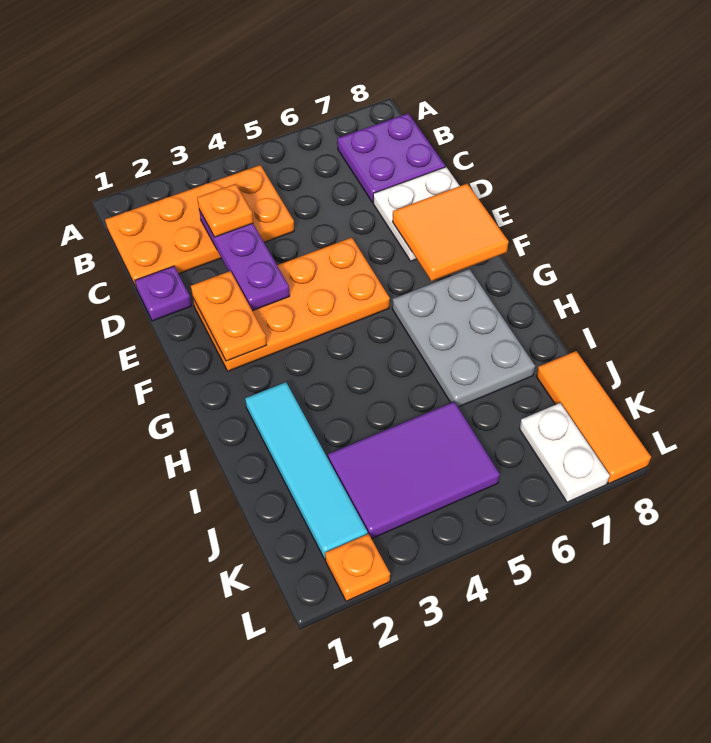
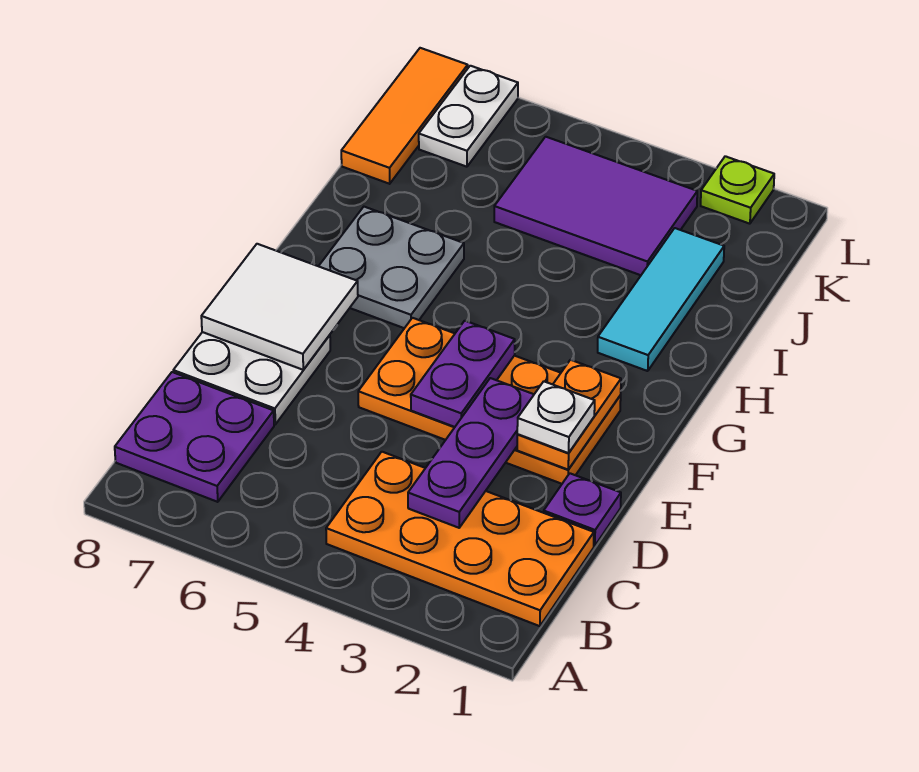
orange plate C3 level 3 -> none
none -> white plate E2 level 3
none -> purple plate E4:F4 level 2
orange tile E7:F8 level 2 -> white tile E7:F8 level 2
grey plate G6:I7 level 1 -> grey plate G6:H7 level 1
cyan tile H2:K2 level 1 -> cyan tile H2:J2 level 1
orange plate L2 level 1 -> lime plate L2 level 1

